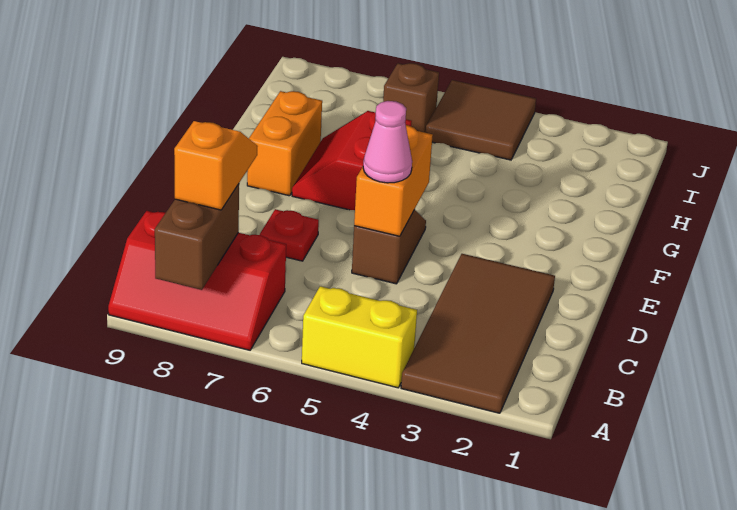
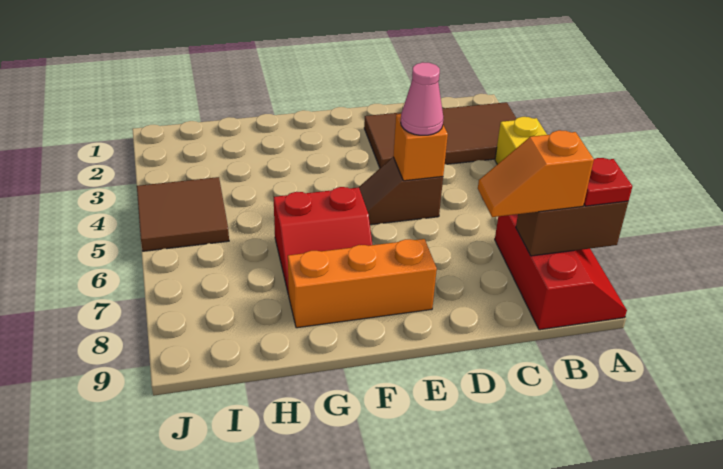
orange brick D5:E5 level 2 -> orange brick D5 level 2
red plate D7 level 1 -> red plate A8 level 3
orange brick F8:G8 level 1 -> orange brick E8:G8 level 1
brown brick I6 level 1 -> none

